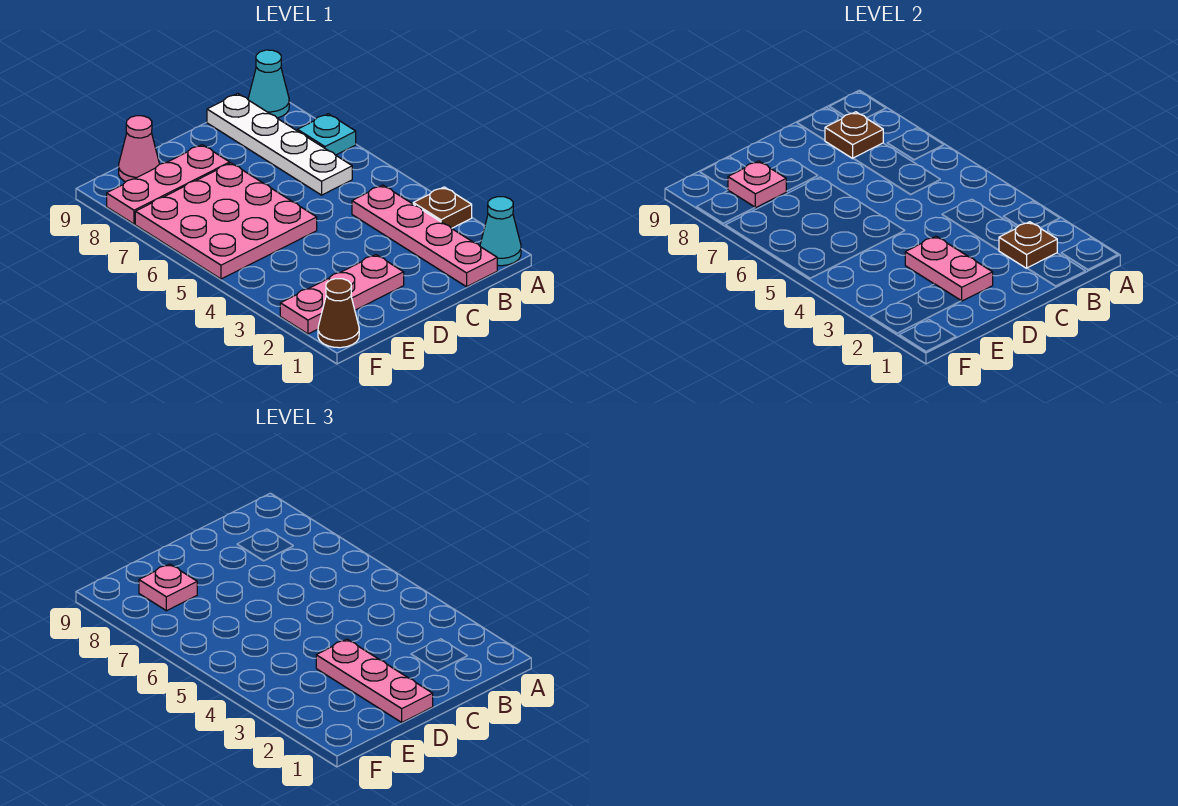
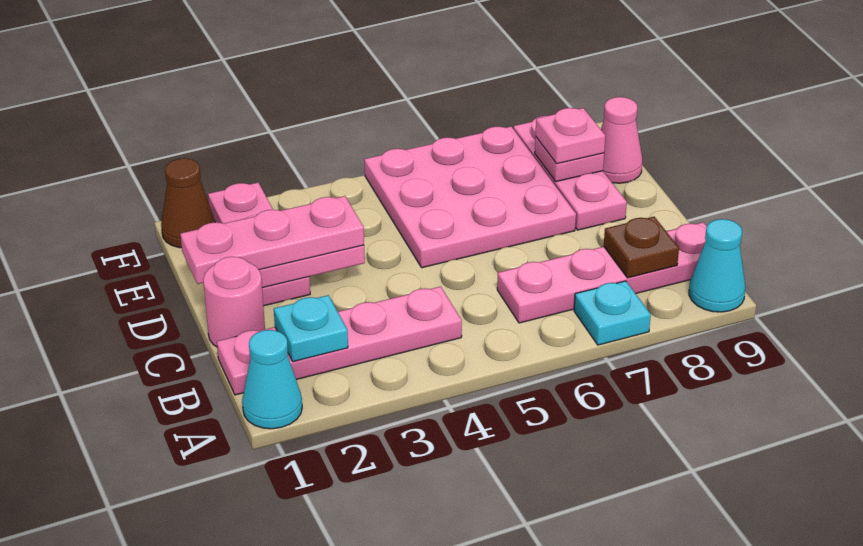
brown plate A3 level 1 -> none
brown plate B2 level 2 -> cyan plate B2 level 2
white plate B6:B9 level 1 -> pink plate B6:B9 level 1
none -> pink round brick C1 level 1

